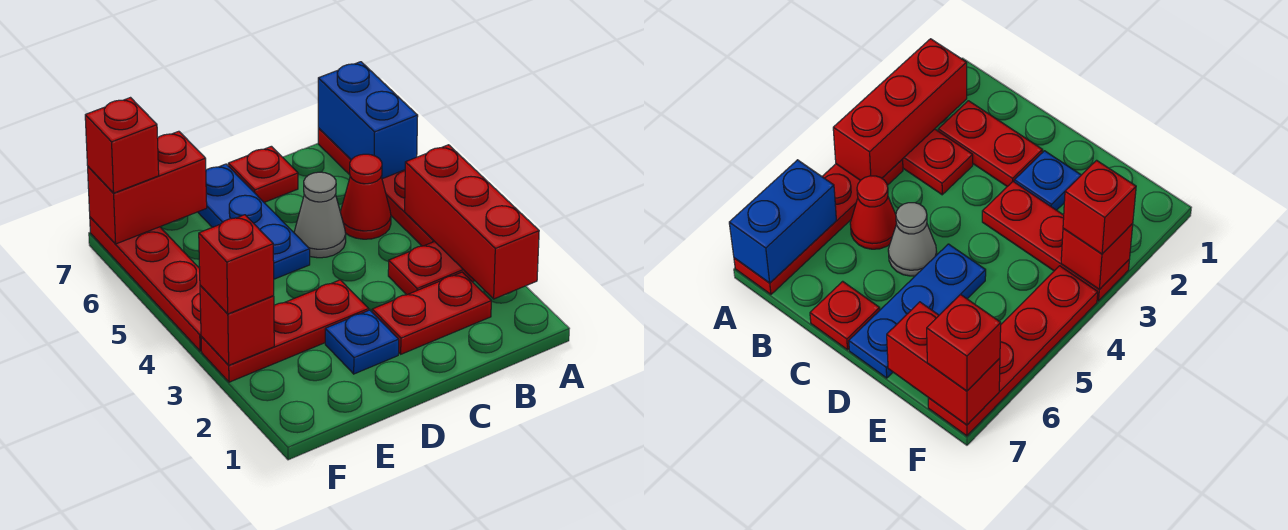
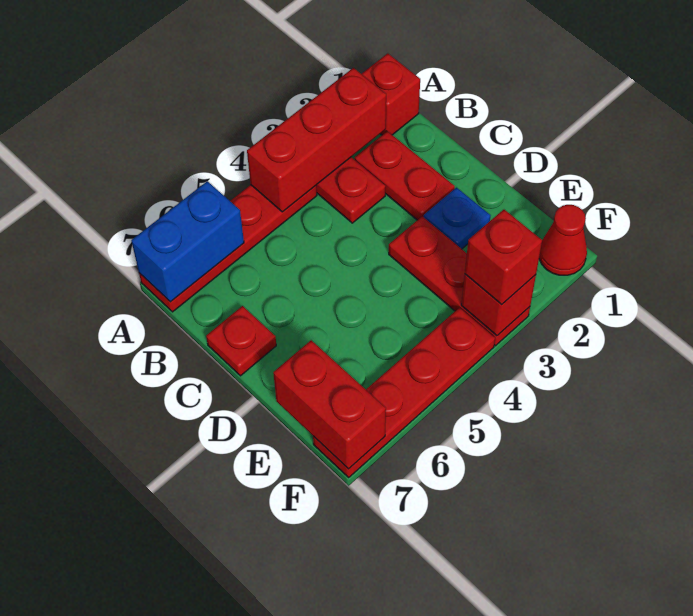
red cone B5 level 1 -> red cone F1 level 1
grey cone C5 level 1 -> none
blue plate D5:D7 level 1 -> none
red brick F7 level 3 -> red brick A1 level 1

